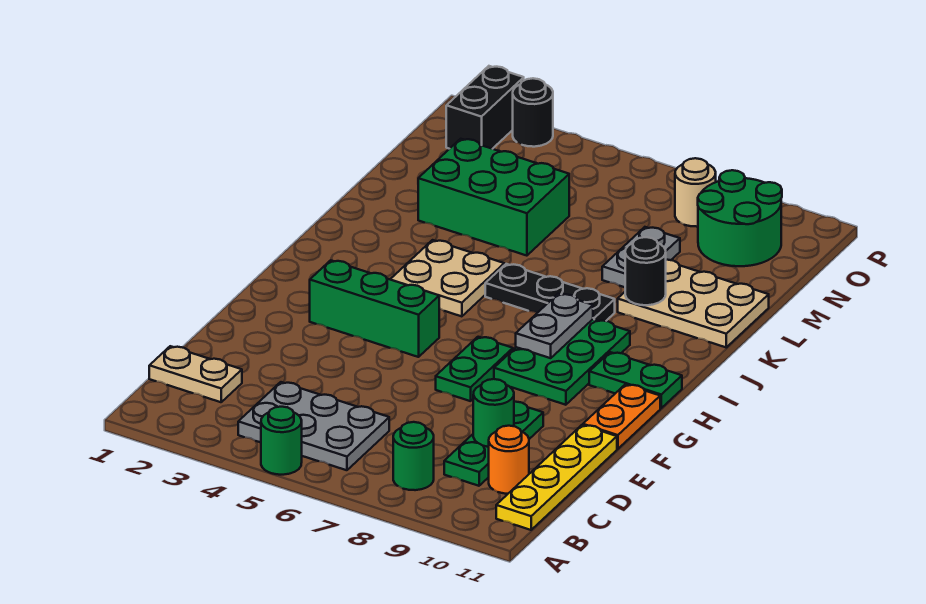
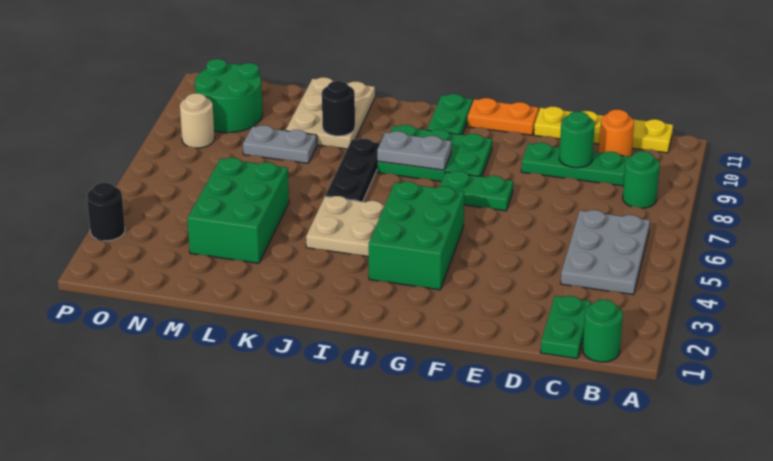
green round brick A5 level 1 -> green round brick B1 level 1
tan plate C1:C2 level 1 -> green plate C1:C2 level 1
green brick G3:G5 level 1 -> green brick G3:H5 level 1
black brick O2:P2 level 1 -> none

